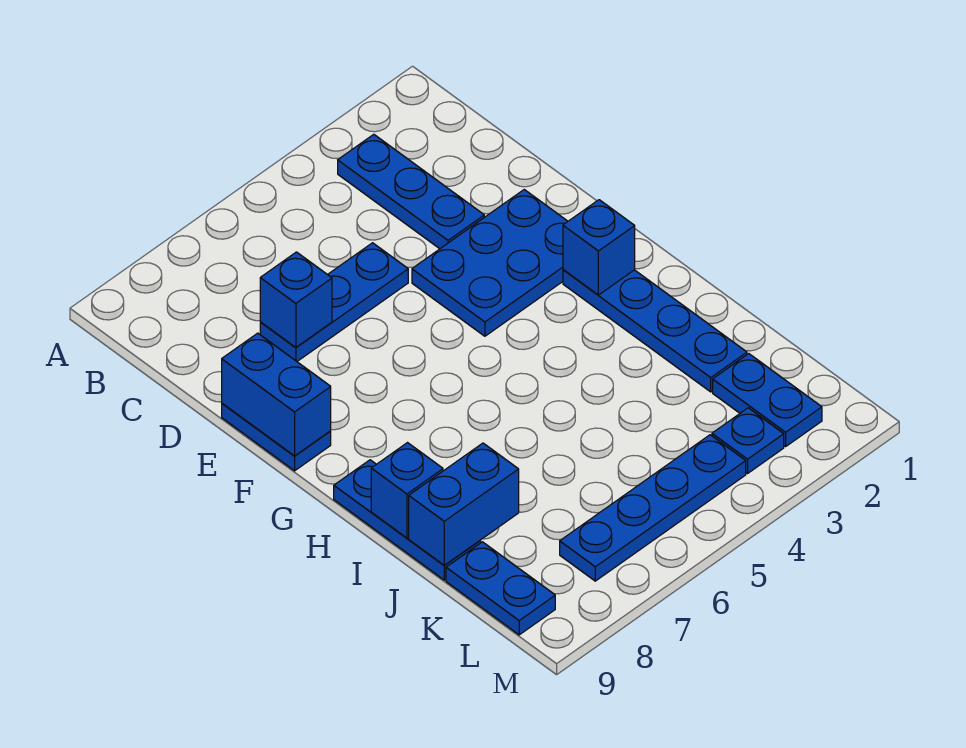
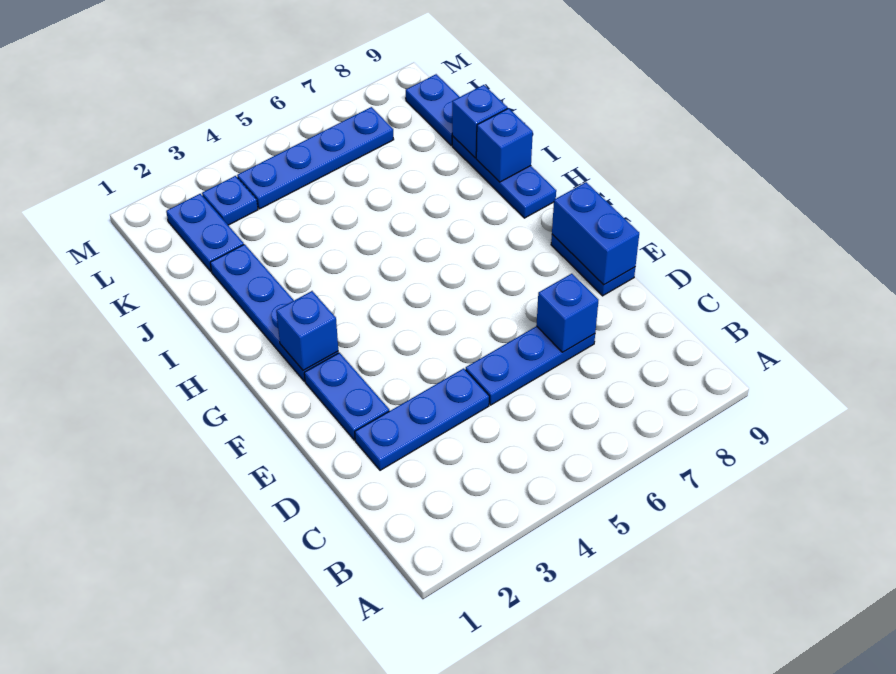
blue plate B3:D3 level 1 -> blue plate D2:D4 level 1
blue plate E2:F4 level 1 -> blue plate E2:F2 level 1
blue brick J8:J9 level 2 -> blue brick J9 level 2

